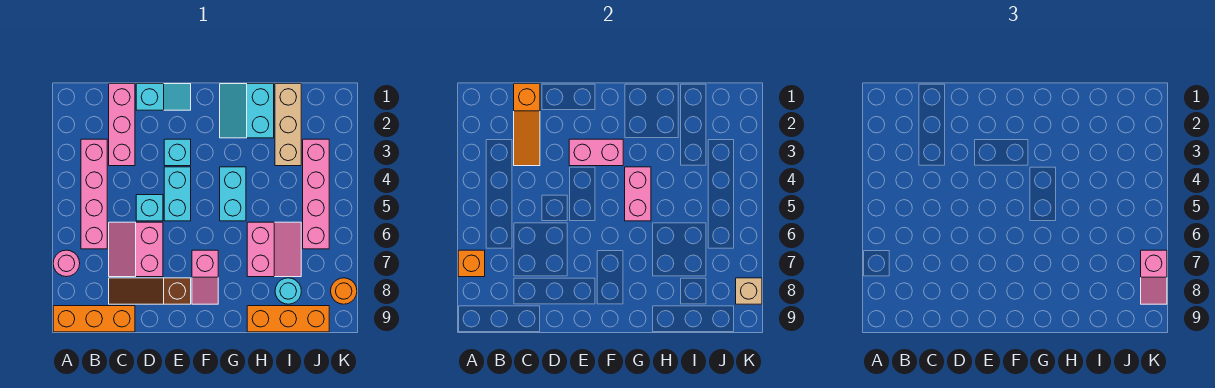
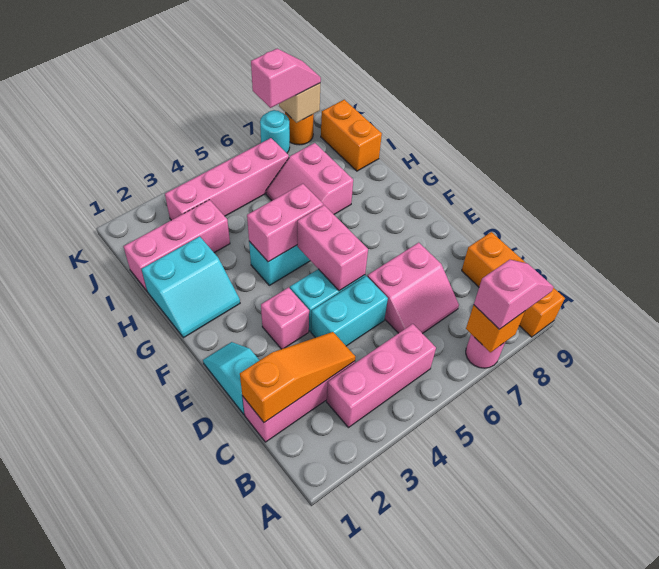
pink brick B3:B6 level 1 -> pink brick B3:B5 level 1
brown slope C8:E8 level 1 top E -> none
cyan brick D5 level 1 -> cyan brick D4:D5 level 1
cyan brick E3 level 1 -> pink brick E3 level 1
pink brick E3:F3 level 2 -> pink brick E5:F5 level 2
pink slope F7:F8 level 1 top 7 -> pink slope A7:A8 level 3 top 7
pink slope H6:I7 level 1 top H -> pink slope H6:I7 level 1 top 7
orange brick H9:J9 level 1 -> orange brick I9:J9 level 1
tan brick I1:I3 level 1 -> pink brick I1:I3 level 1
cyan round brick I8 level 1 -> cyan round brick K7 level 1

